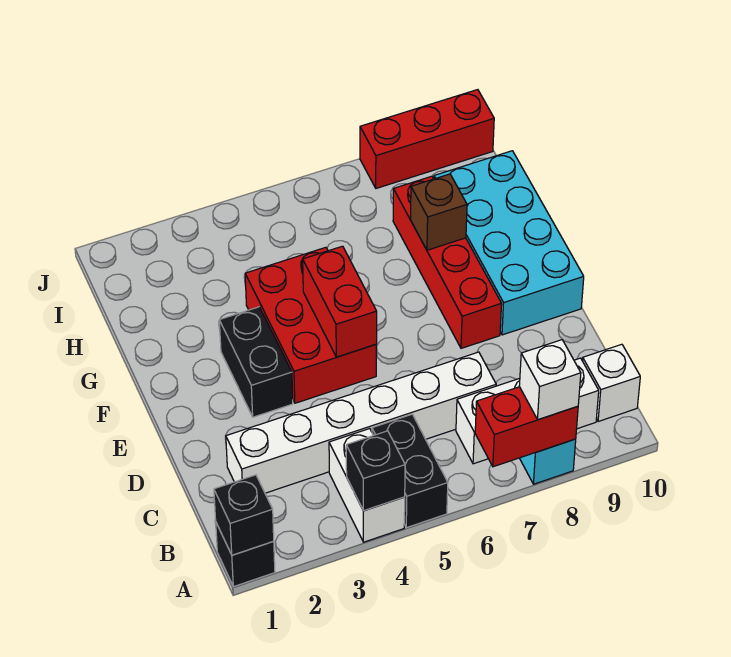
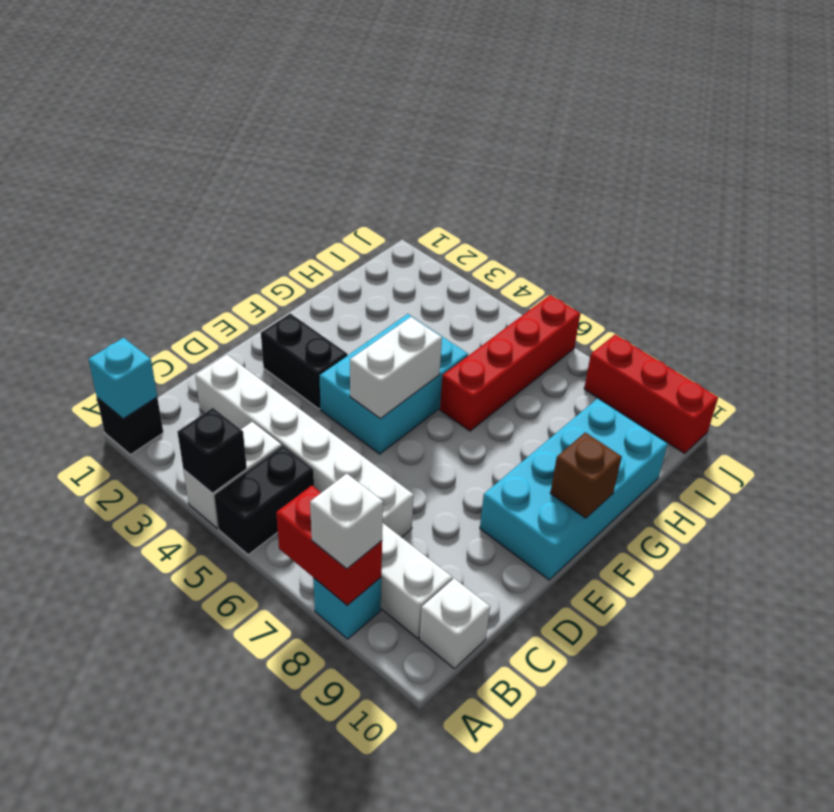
black brick A1 level 2 -> cyan brick A1 level 2
black brick E3:F3 level 1 -> black brick E2:E3 level 1
red brick E4:G5 level 1 -> cyan brick E4:G5 level 1
red brick E5:F5 level 2 -> white brick E5:F5 level 2
red brick E8:H8 level 1 -> red brick G6:J6 level 1
brown brick G8 level 2 -> brown brick F10 level 2

